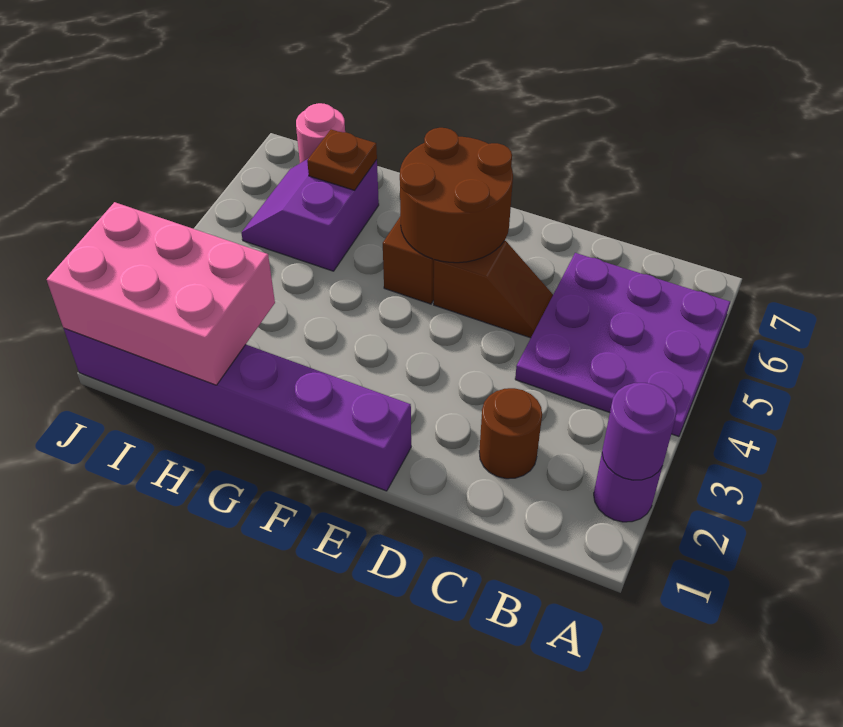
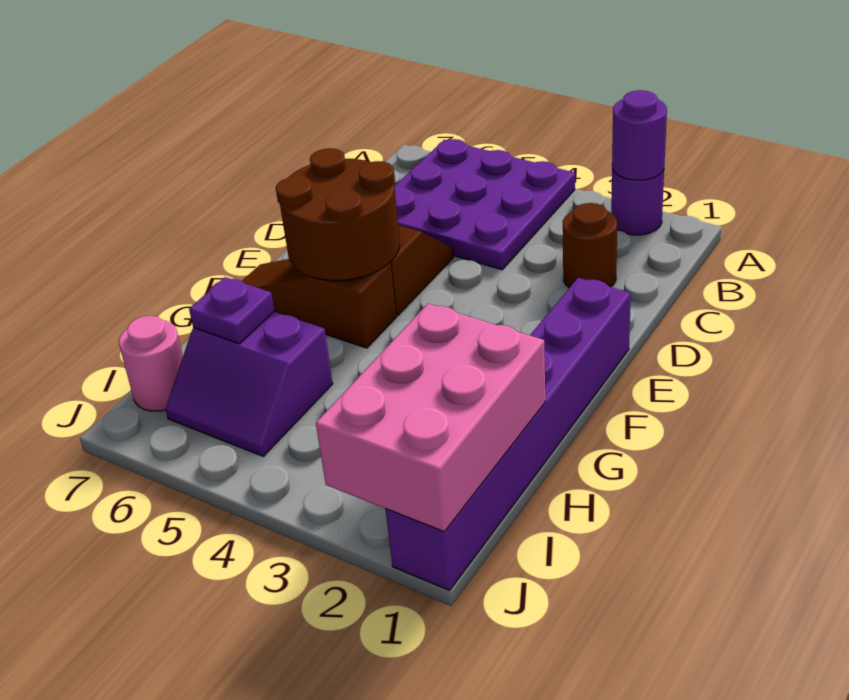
brown plate H6 level 2 -> purple plate H6 level 2

